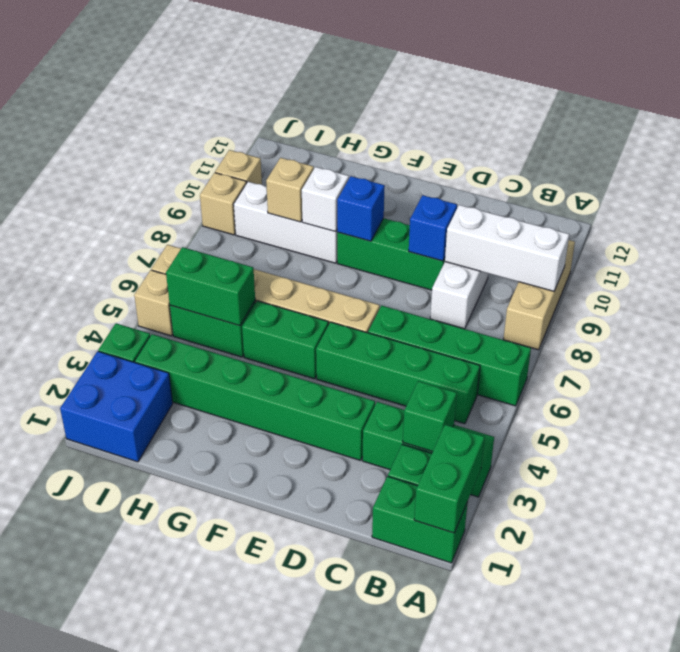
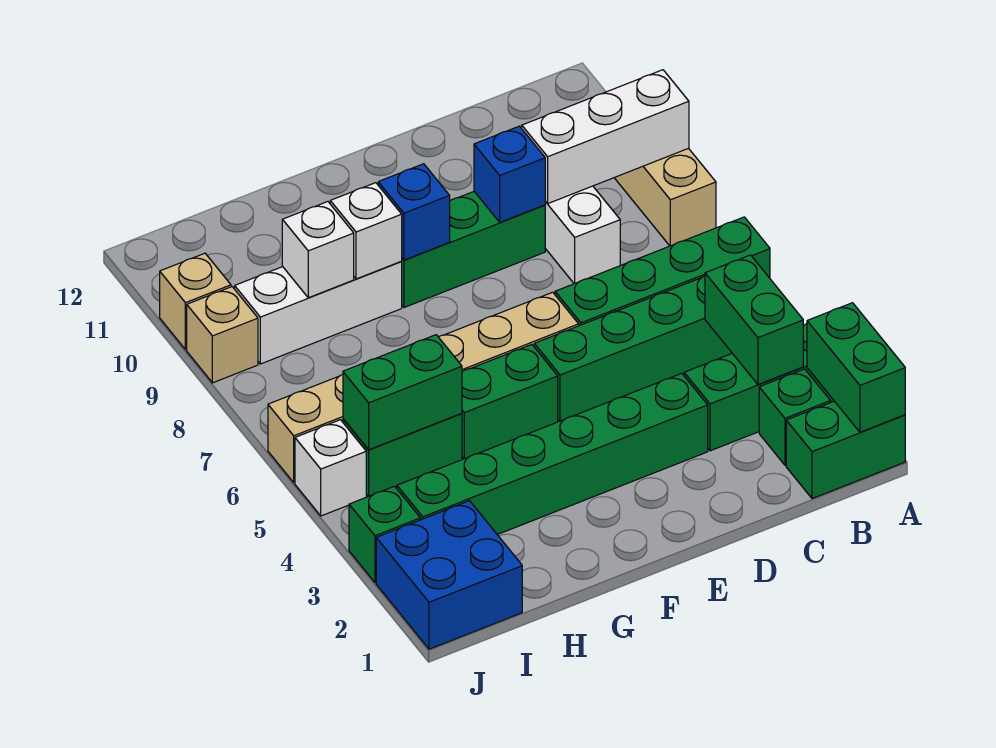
green brick B3 level 2 -> green brick B3:B4 level 2
tan brick H9 level 2 -> white brick H9 level 2
tan brick J5 level 1 -> white brick J5 level 1

